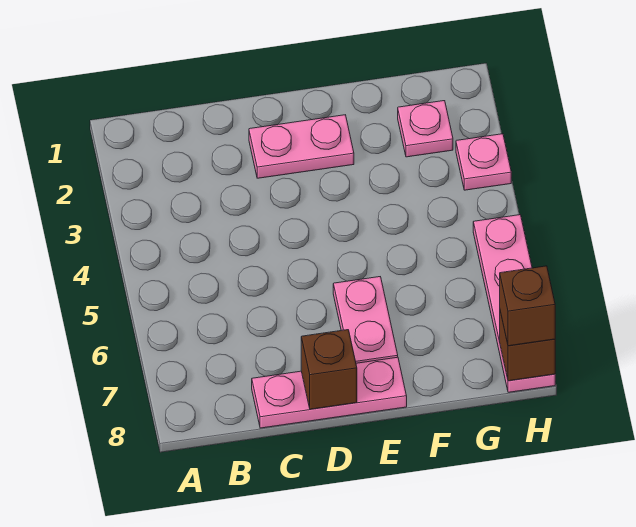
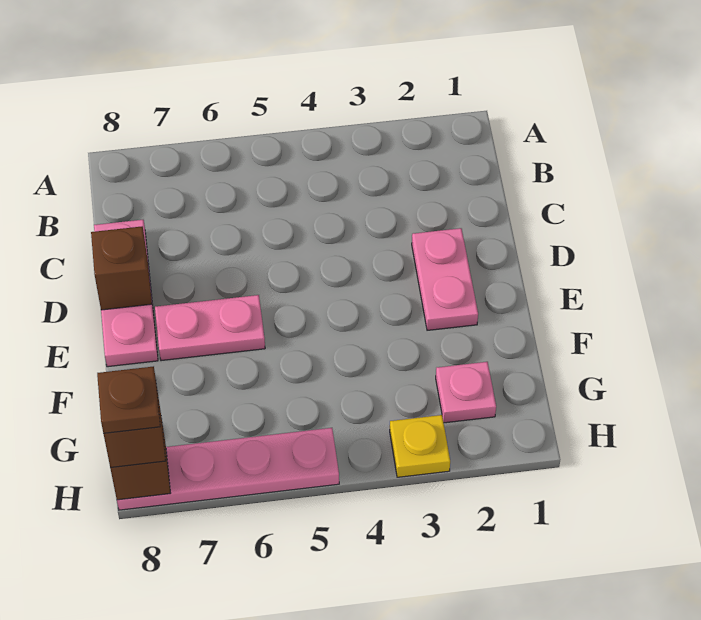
pink plate H3 level 1 -> yellow plate H3 level 1
none -> brown plate H8 level 4

